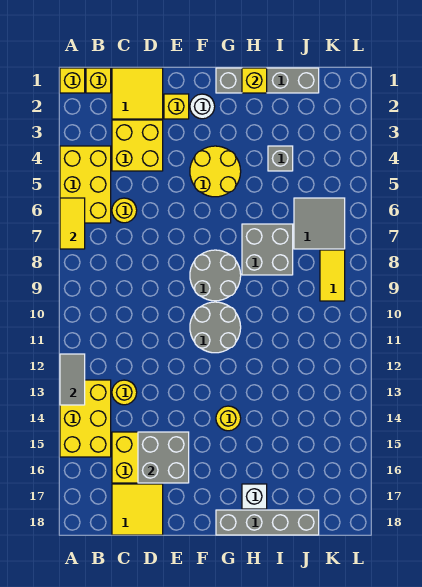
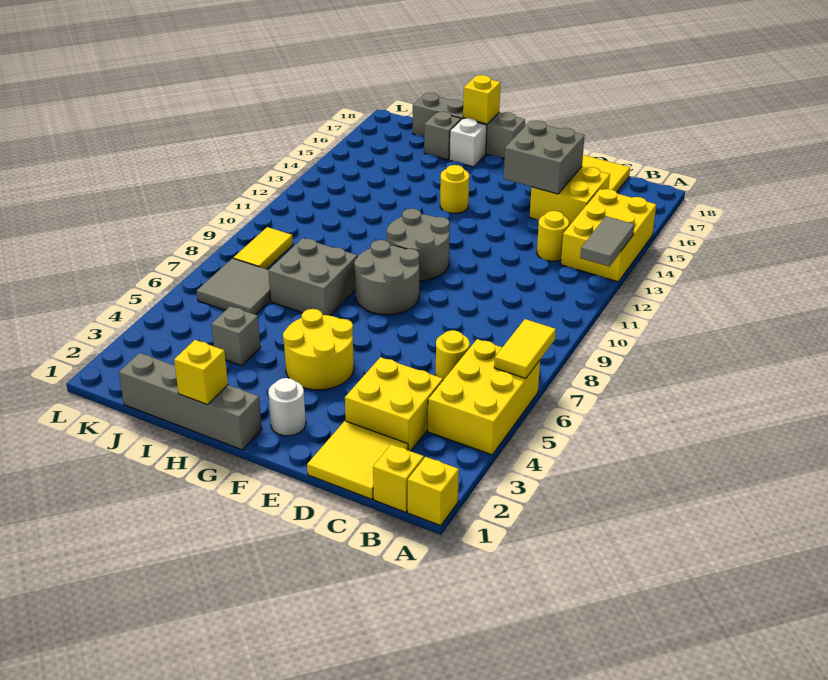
yellow brick E2 level 1 -> yellow brick H18 level 2
none -> grey brick I17 level 1

